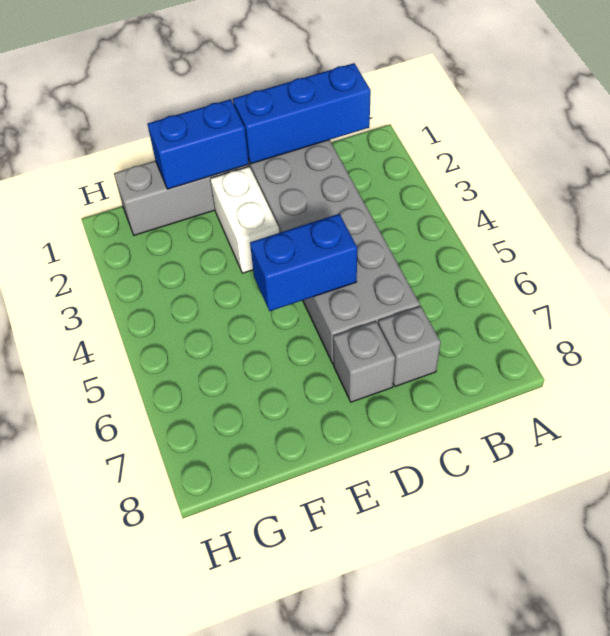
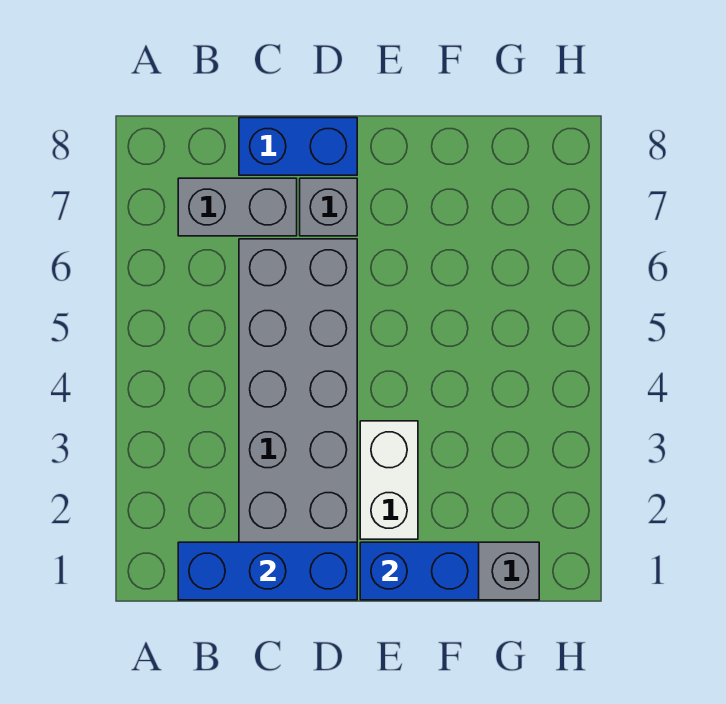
grey brick C7 level 1 -> grey brick B7:C7 level 1
blue brick D5:E5 level 2 -> blue brick C8:D8 level 1

